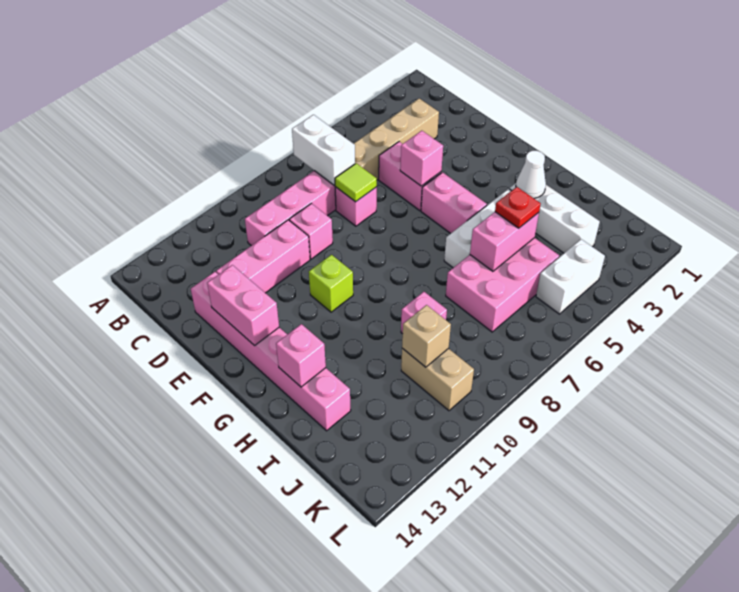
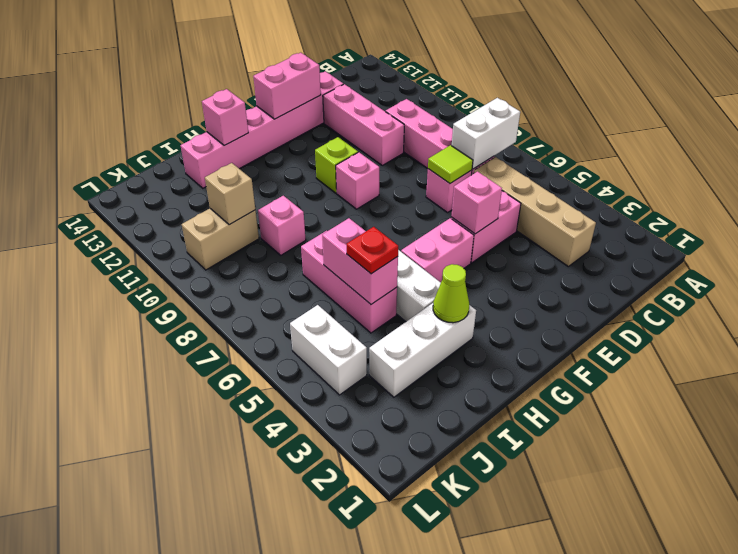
pink brick D9 level 1 -> pink brick F9 level 1
white cone H3 level 2 -> lime cone H3 level 2
pink brick I5:J7 level 1 -> pink brick I5:I7 level 1

